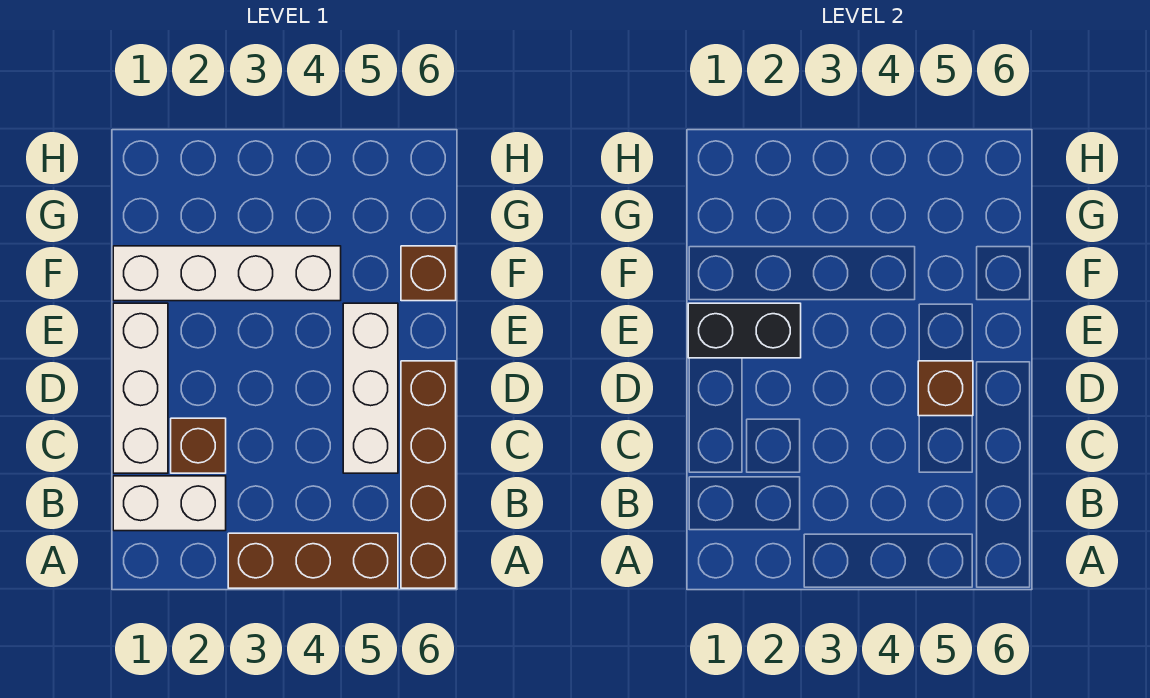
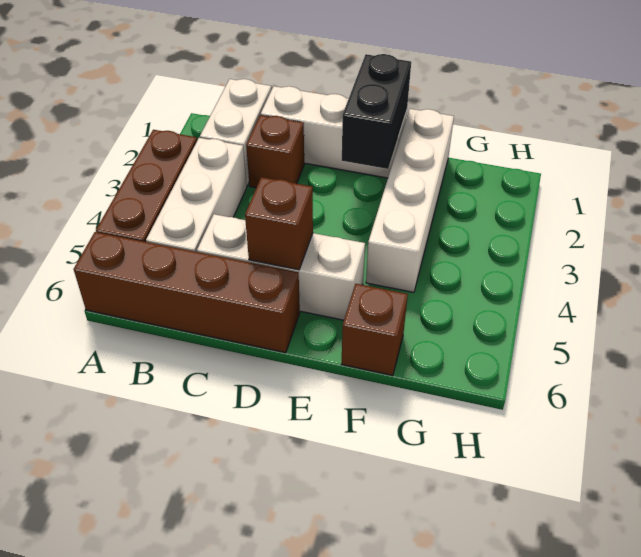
none -> white brick B3:B5 level 1

